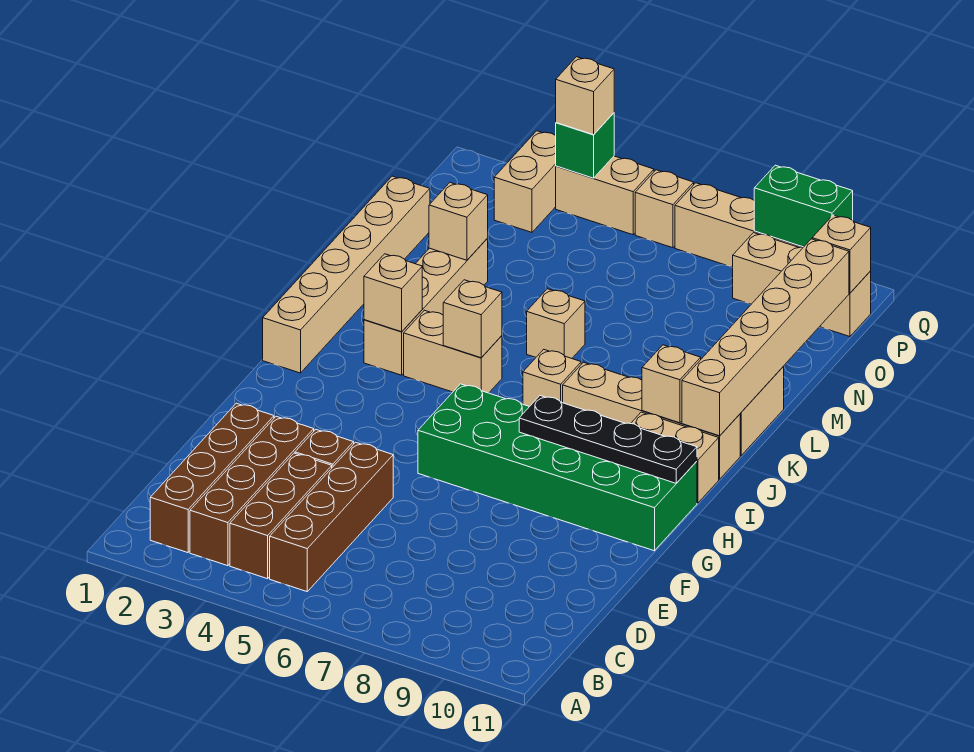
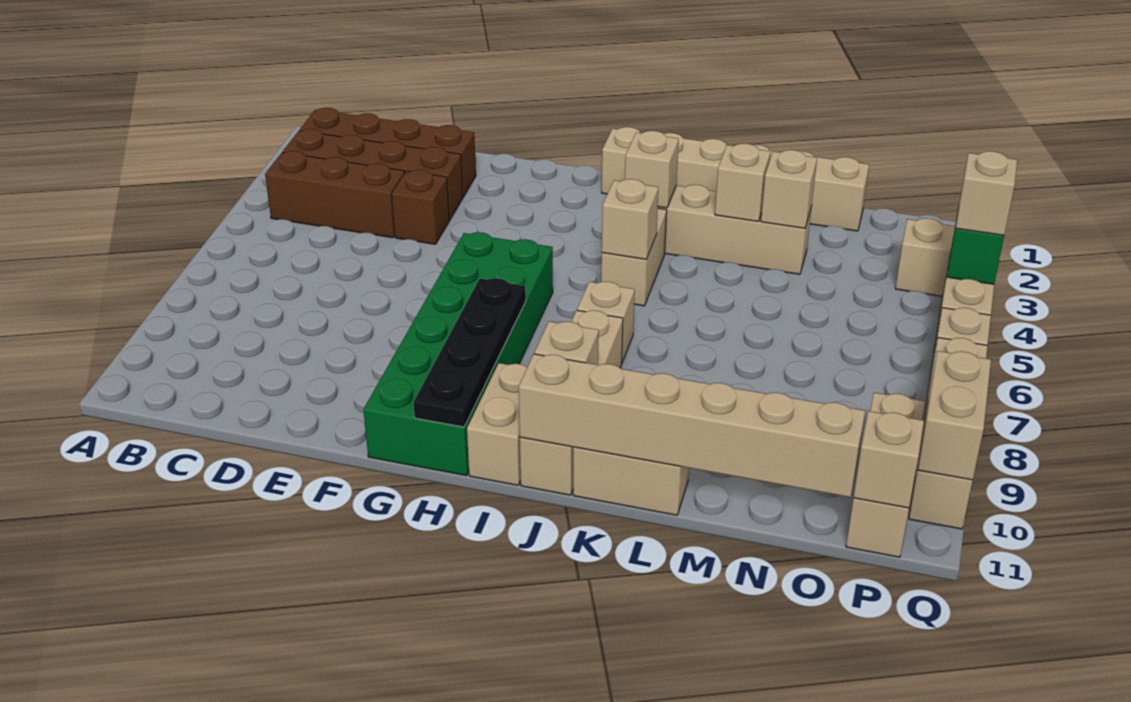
brown brick B5:E5 level 1 -> none
tan brick L6 level 1 -> tan brick L3 level 2
green brick Q9:Q10 level 2 -> tan brick Q9:Q10 level 2

